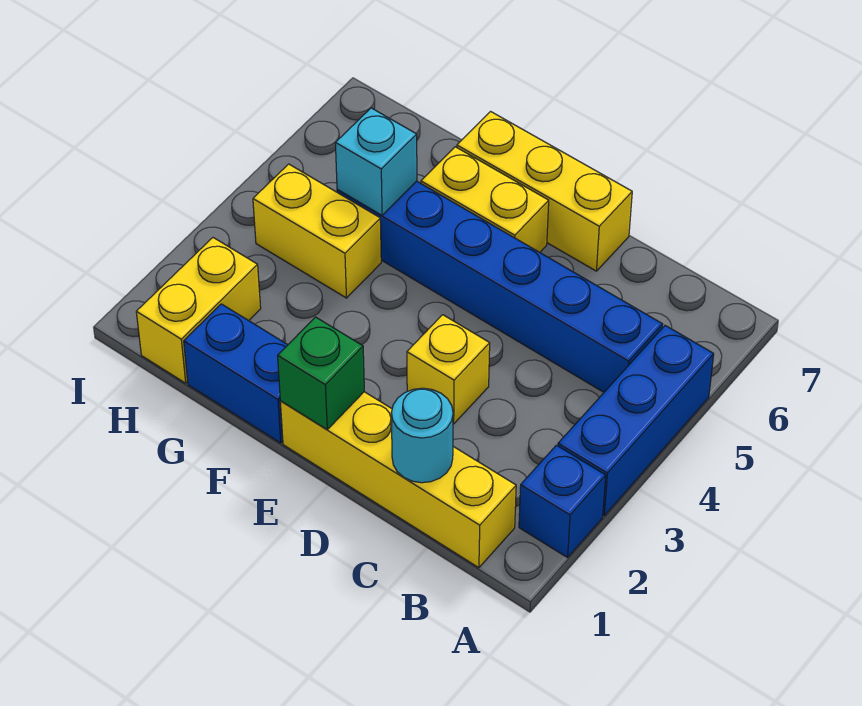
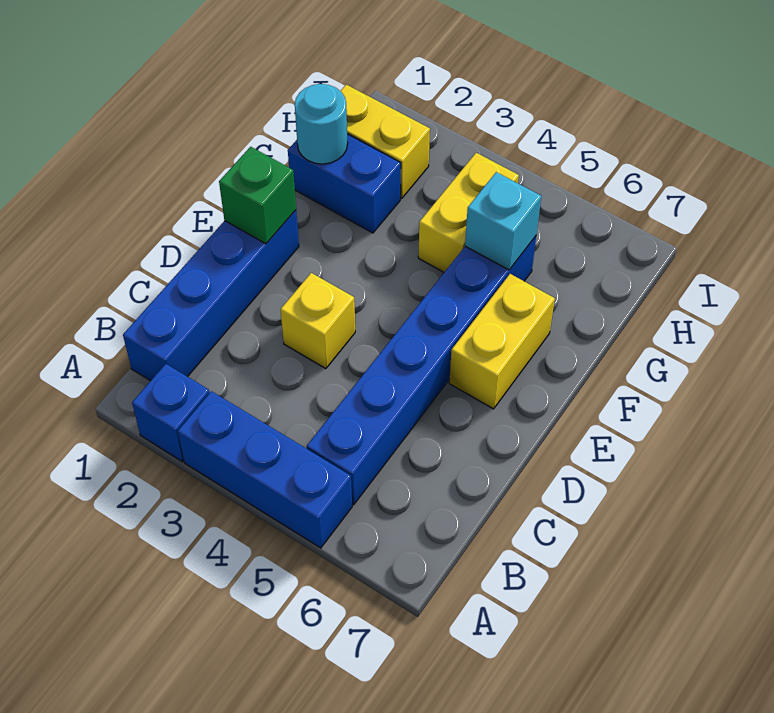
yellow brick B1:E1 level 1 -> blue brick B1:E1 level 1
cyan round brick C1 level 2 -> cyan round brick G1 level 2
yellow brick D7:F7 level 1 -> none
blue brick F1:G1 level 1 -> blue brick G1:G2 level 1

